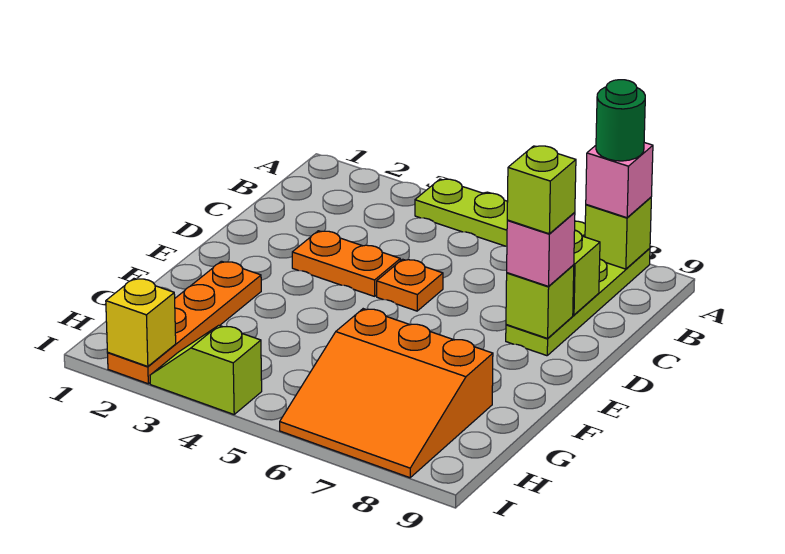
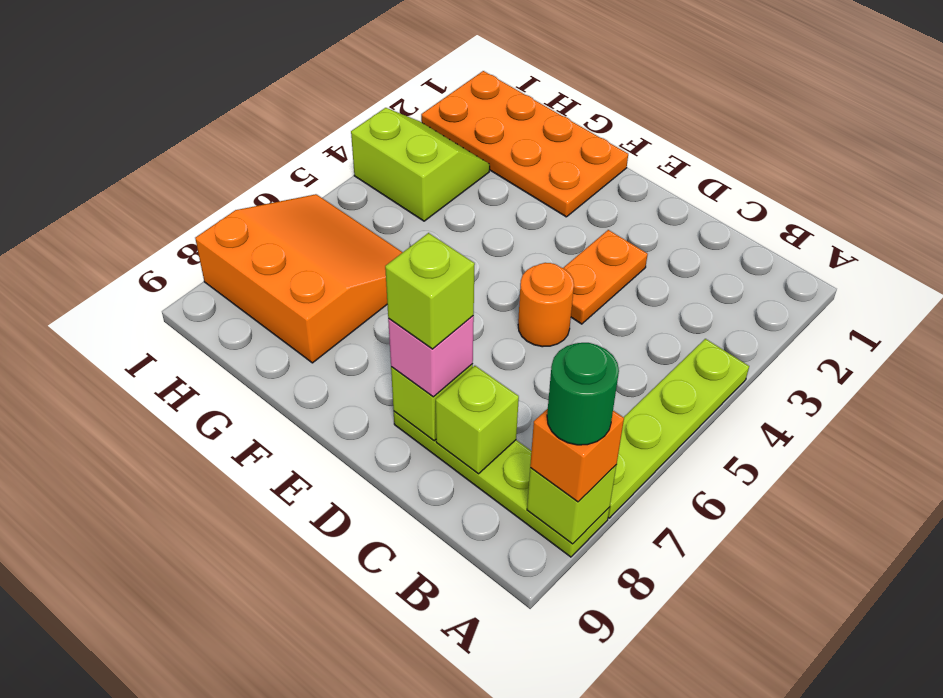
pink brick A8 level 3 -> orange brick A8 level 3
orange plate D5 level 1 -> orange round brick D5 level 1
orange plate F2:I2 level 1 -> orange plate F1:I2 level 1
orange slope G6:I8 level 1 top G -> orange slope G6:I8 level 1 top 8
yellow brick I2 level 2 -> none
lime slope I3:I4 level 1 top 4 -> lime slope H3:I4 level 1 top 4

